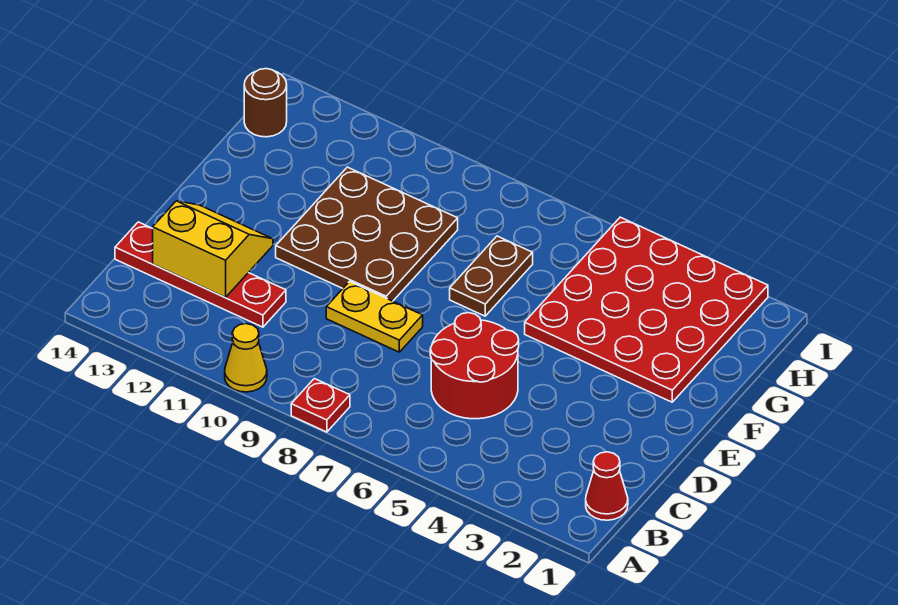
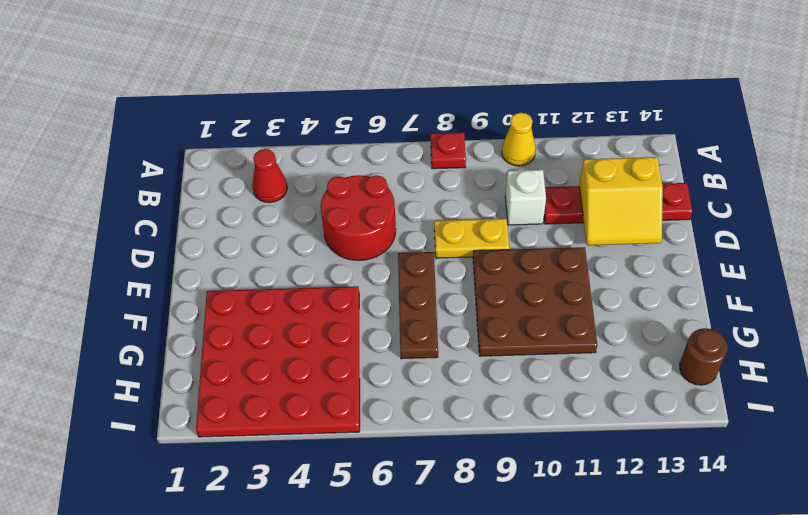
red cone B1 level 1 -> red cone B3 level 1
none -> white brick C10 level 1
brown plate F7:G7 level 1 -> brown plate E7:G7 level 1

